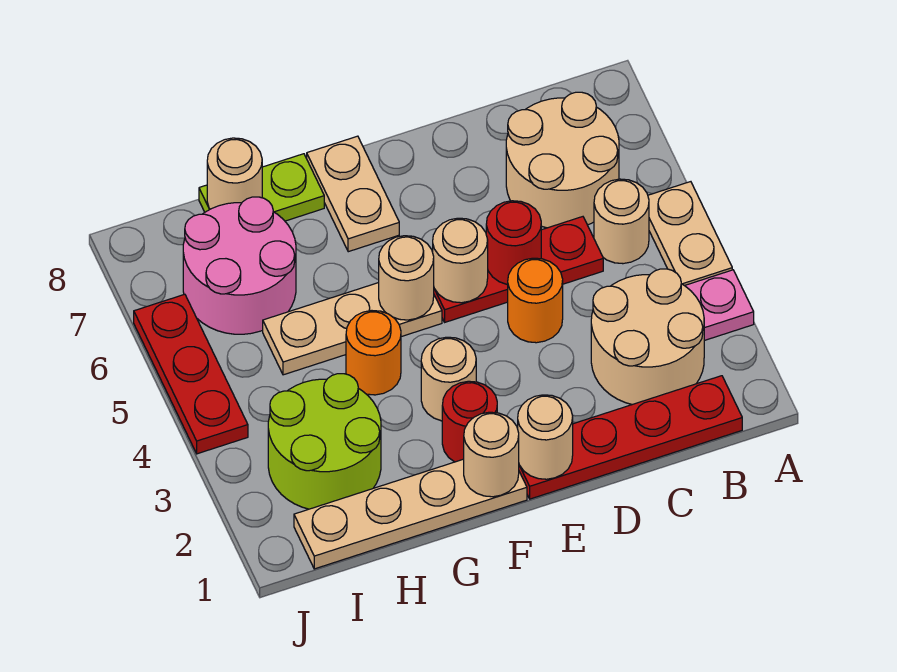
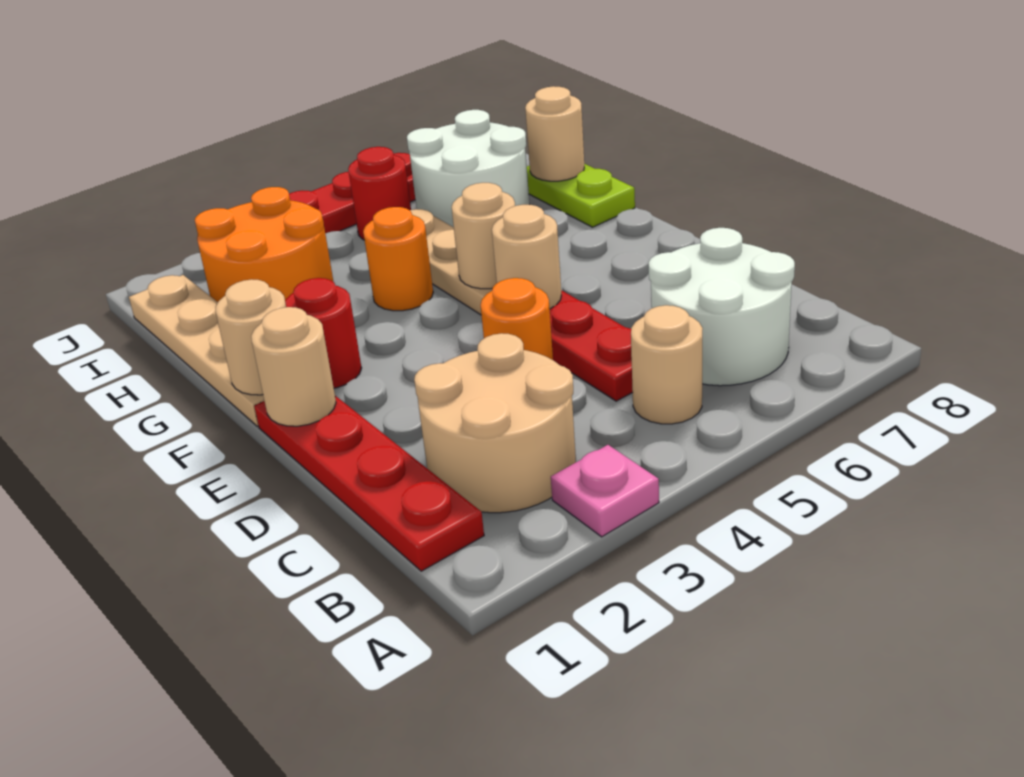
tan plate A4:A5 level 1 -> none
tan round brick B6:C7 level 1 -> white round brick B6:C7 level 1
red round brick D5 level 2 -> red round brick I5 level 1
tan round brick F3 level 1 -> none
tan plate F7:F8 level 1 -> none
lime round brick H2:I3 level 1 -> orange round brick H2:I3 level 1
pink round brick H6:I7 level 1 -> white round brick H6:I7 level 1

